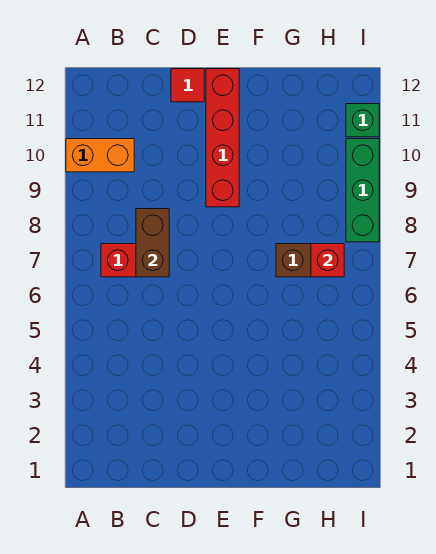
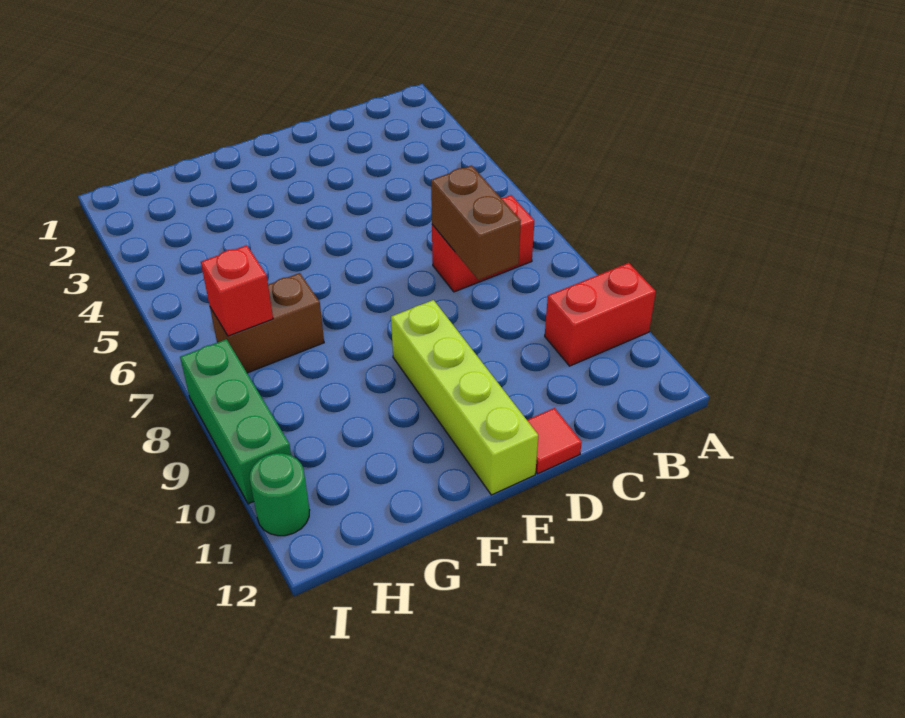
orange brick A10:B10 level 1 -> red brick A10:B10 level 1
red brick E9:E12 level 1 -> lime brick E9:E12 level 1
green brick I11 level 1 -> green round brick I11 level 1

